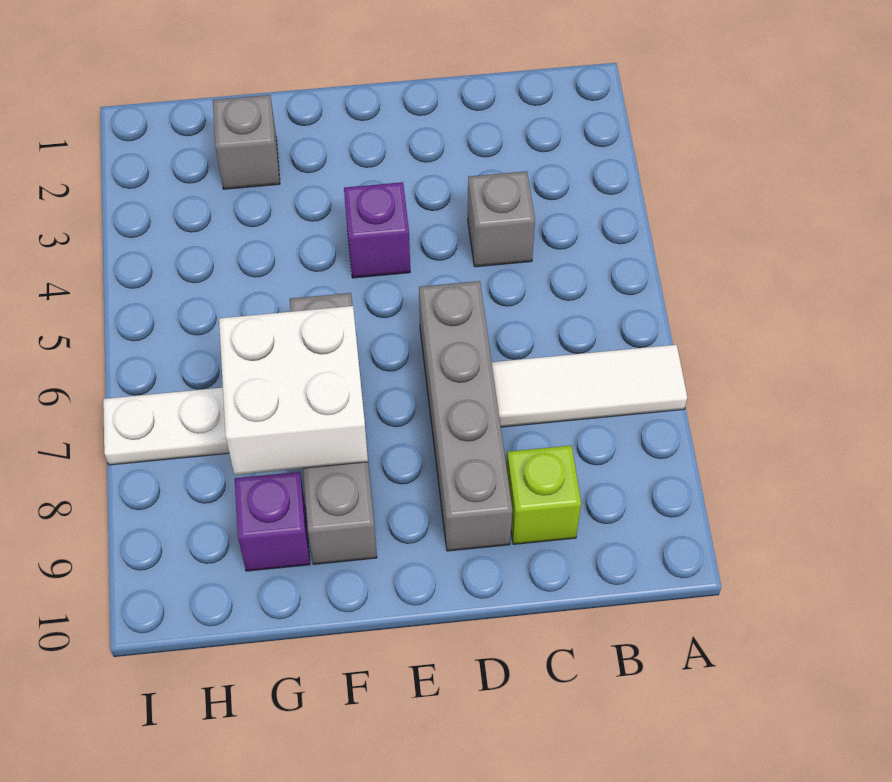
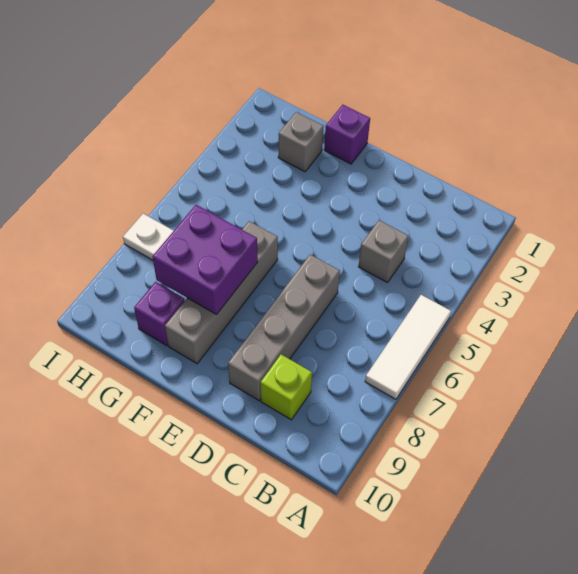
white tile A7:C7 level 1 -> white tile A5:A7 level 1
purple brick E4 level 1 -> purple brick F1 level 1
white brick F7:G8 level 2 -> purple brick F7:G8 level 2

